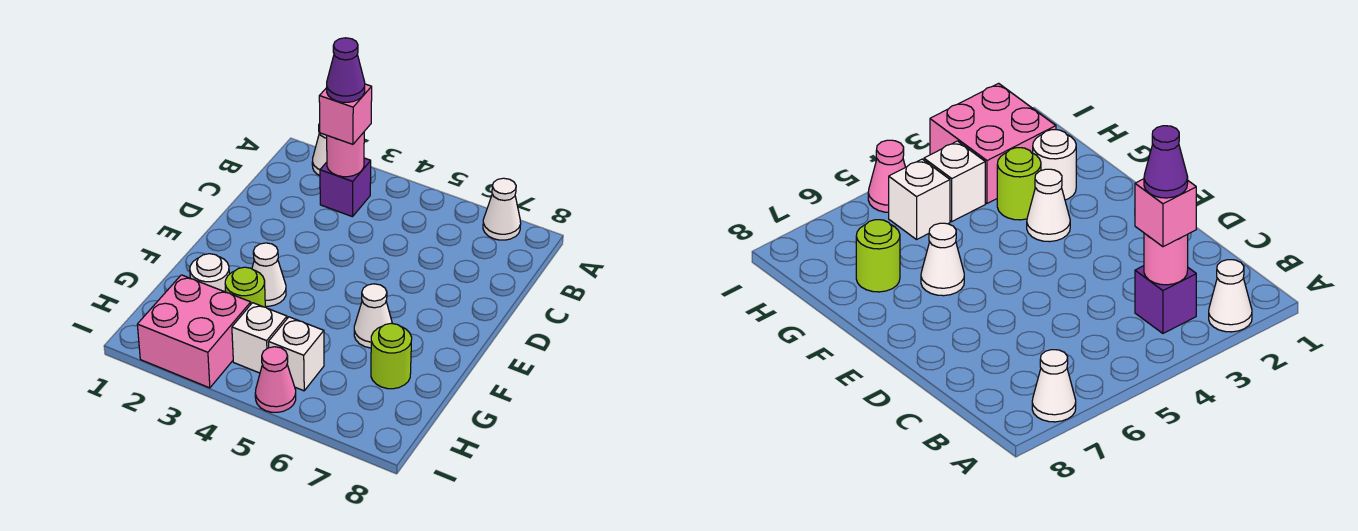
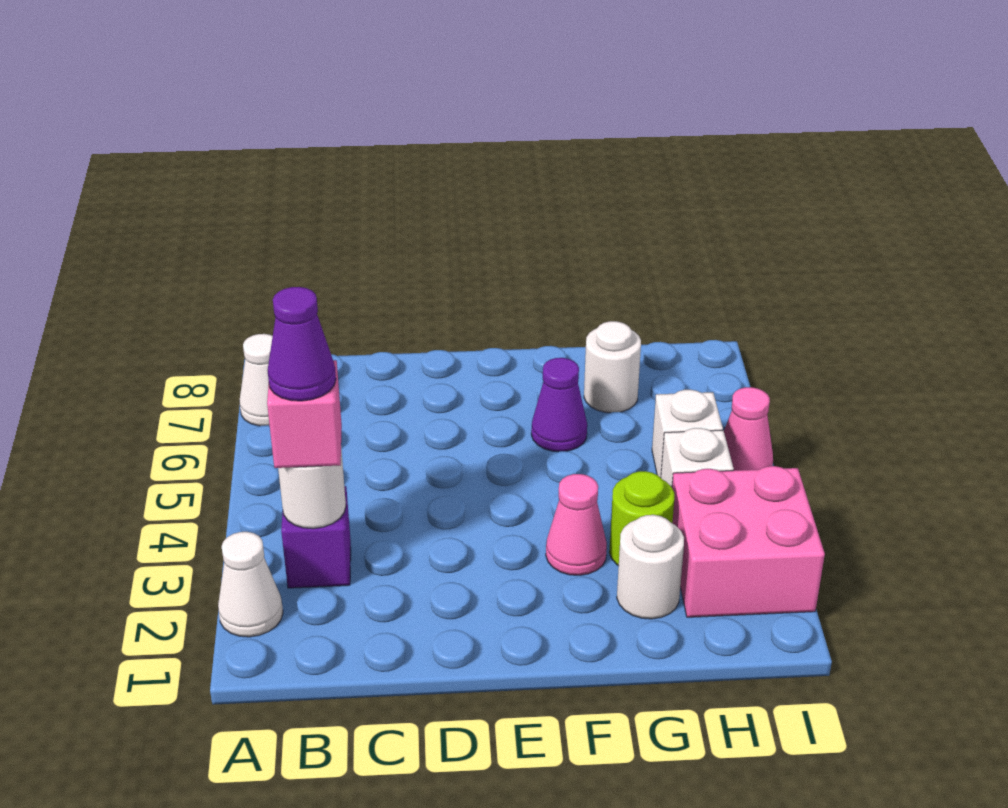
pink round brick B3 level 2 -> white round brick B3 level 2
white cone F3 level 1 -> pink cone F3 level 1
white cone F6 level 1 -> purple cone F6 level 1
lime round brick G7 level 1 -> white round brick G7 level 1

